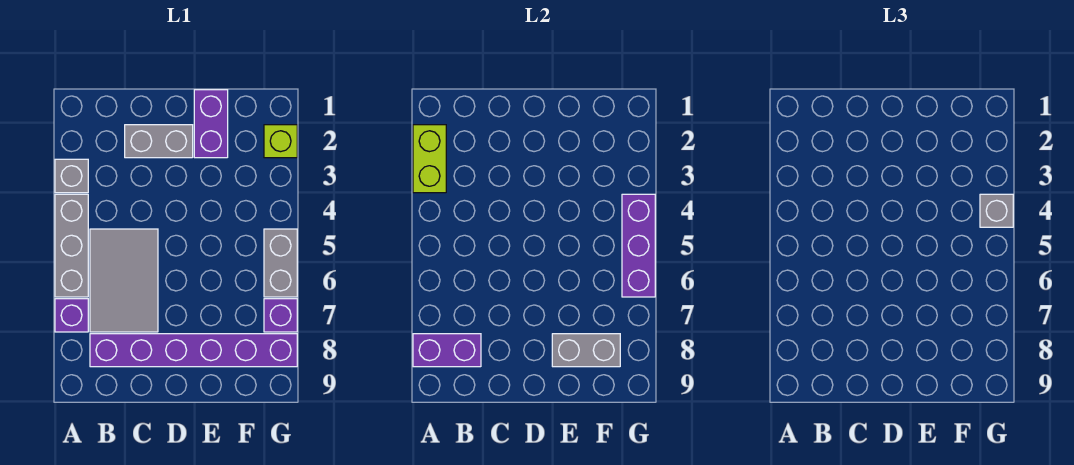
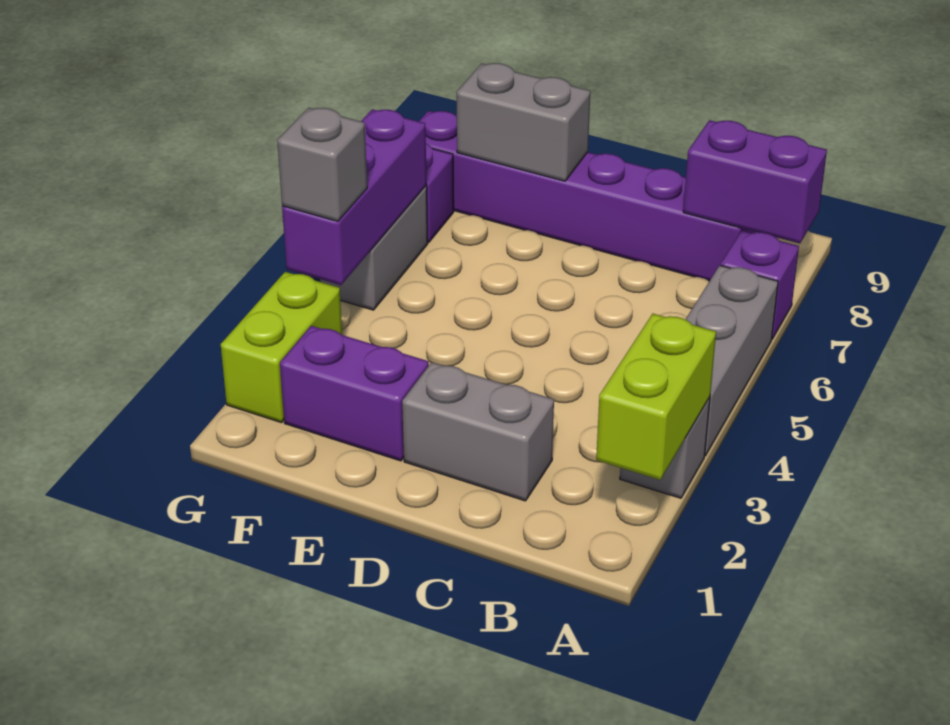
grey tile B5:C7 level 1 -> none
purple brick E1:E2 level 1 -> purple brick E2:F2 level 1
lime brick G2 level 1 -> lime brick G2:G3 level 1

